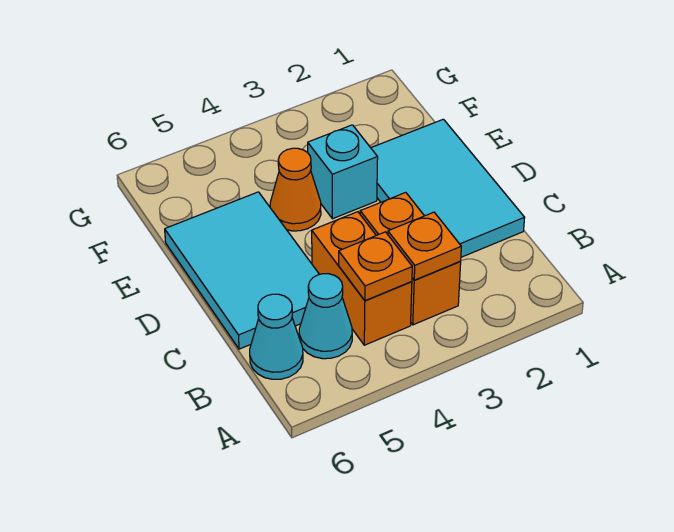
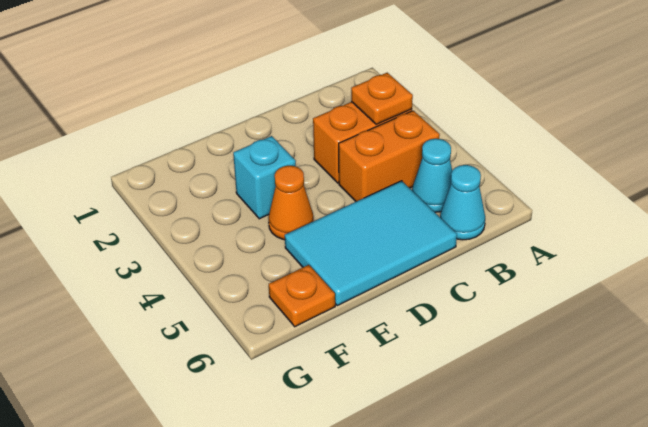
orange plate B4 level 2 -> orange plate F6 level 1
cyan tile C1:E2 level 1 -> none

